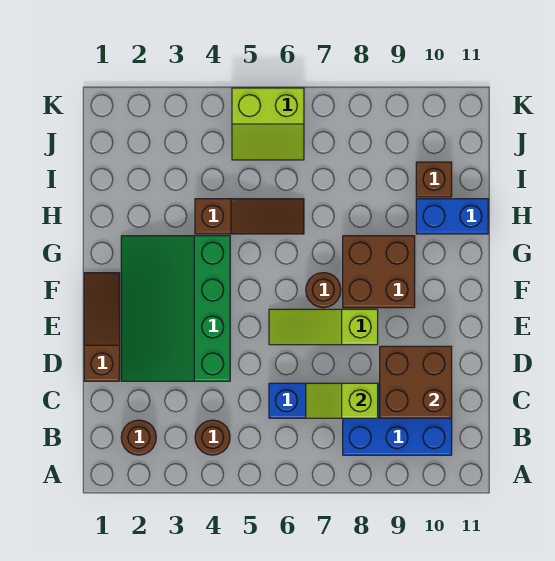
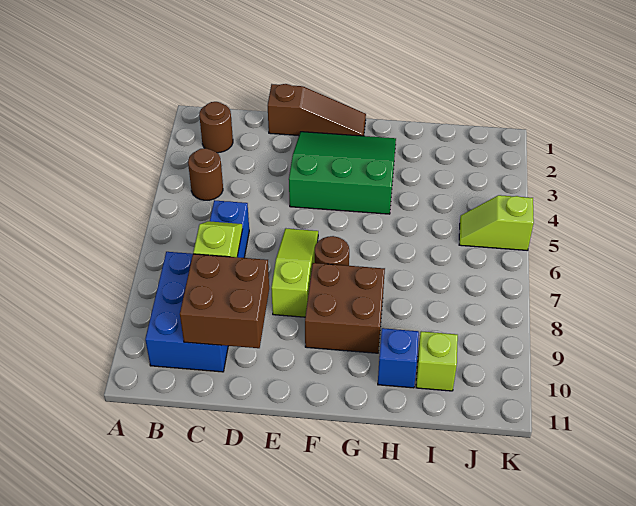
green slope D2:G4 level 1 top 4 -> green slope E2:G4 level 1 top 4
brown slope H4:H6 level 1 top 4 -> none
blue brick H10:H11 level 1 -> blue brick H10 level 1
brown brick I10 level 1 -> lime brick I10 level 1
lime slope J5:K6 level 1 top K -> lime slope J5:K5 level 1 top K

